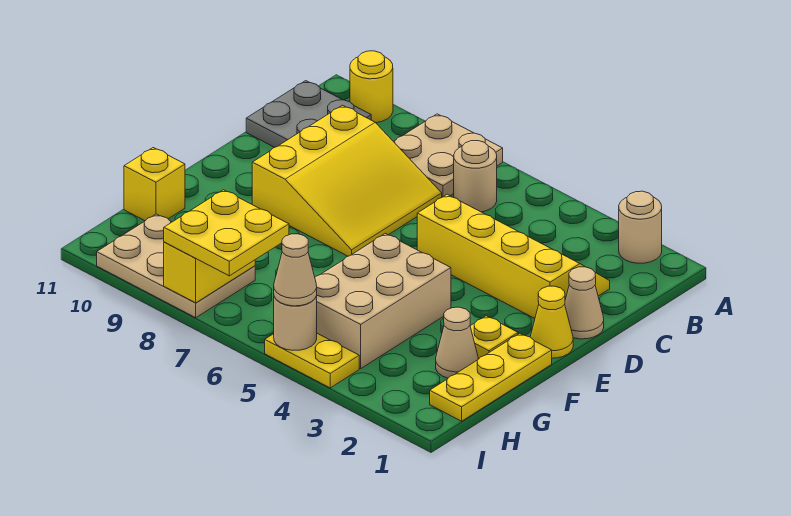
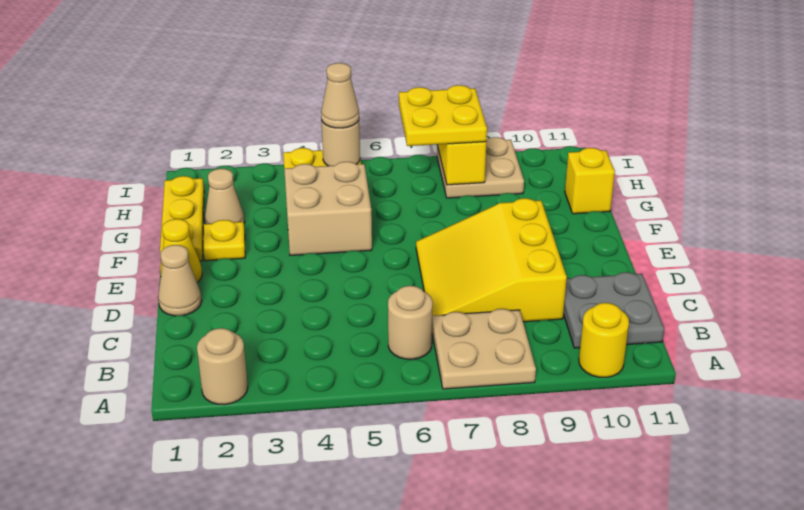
yellow slope C2:D5 level 1 top D -> none
tan brick F4:H5 level 1 -> tan brick F4:G5 level 1
tan plate H8:I10 level 1 -> tan plate H8:I9 level 1

